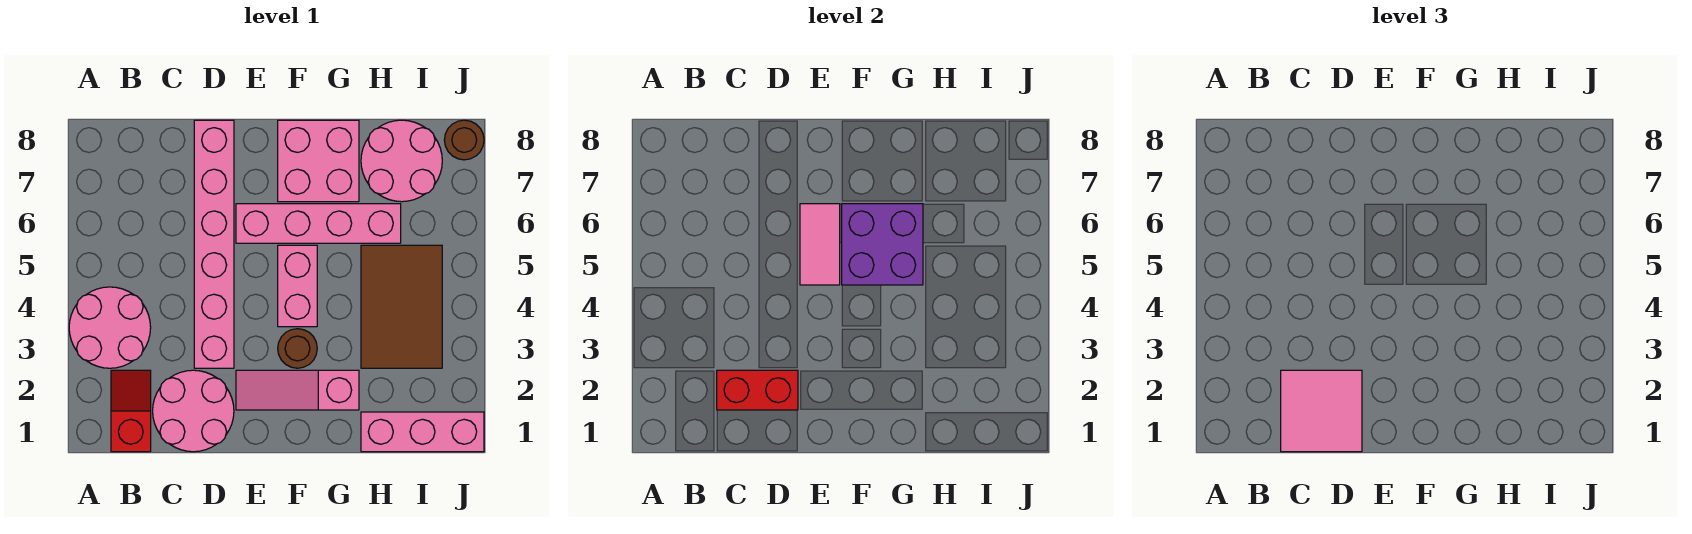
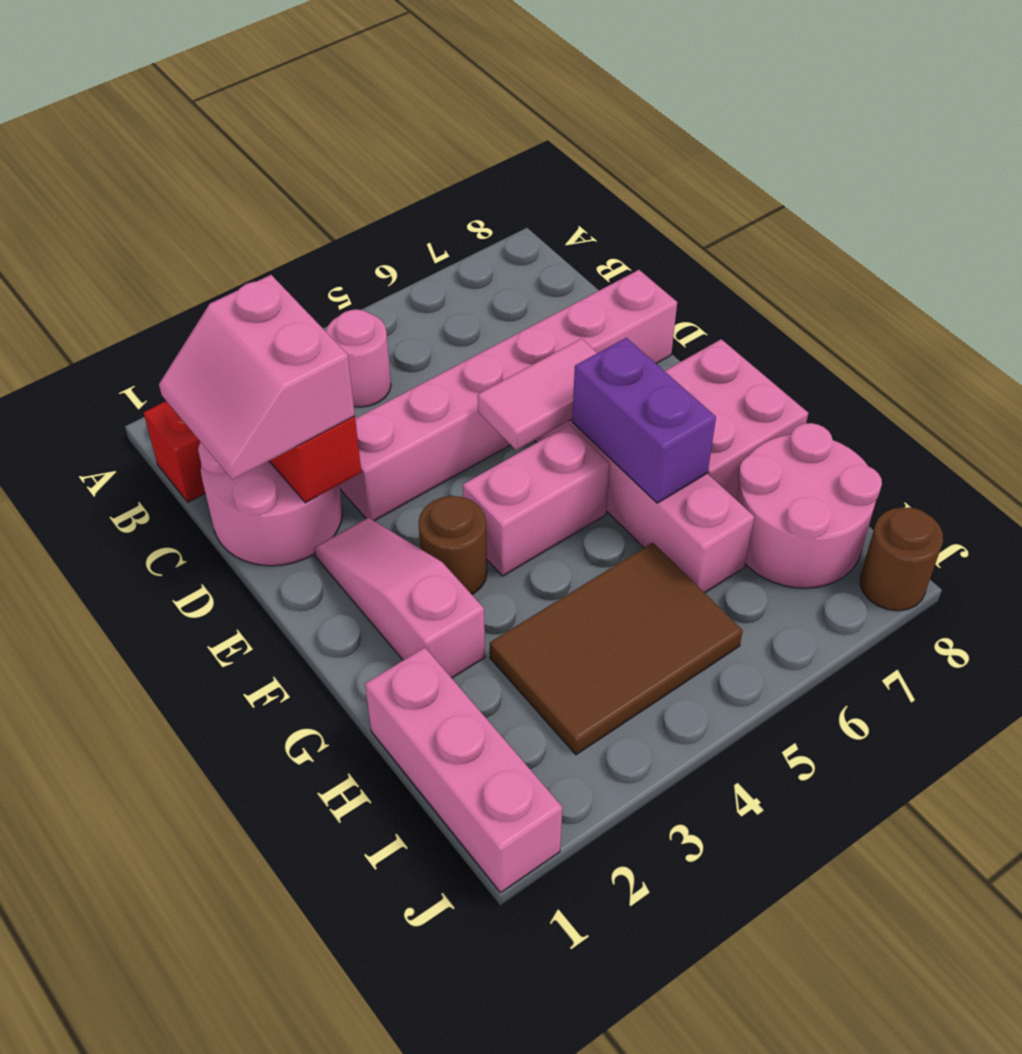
pink round brick A3:B4 level 1 -> pink round brick B4 level 1
pink tile C1:D2 level 3 -> pink slope C1:D2 level 3 top 2
purple brick F5:G6 level 2 -> purple brick F6:G6 level 2

